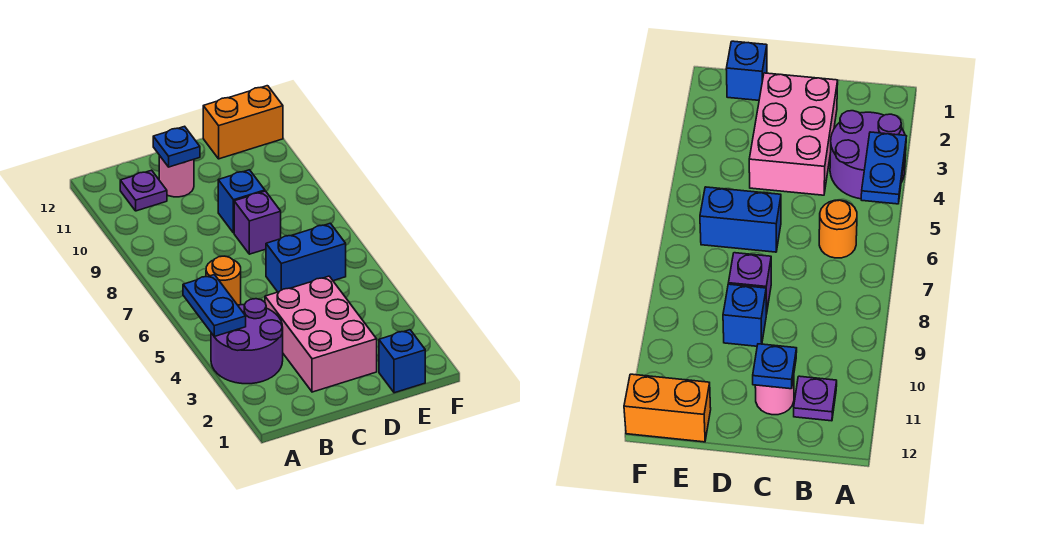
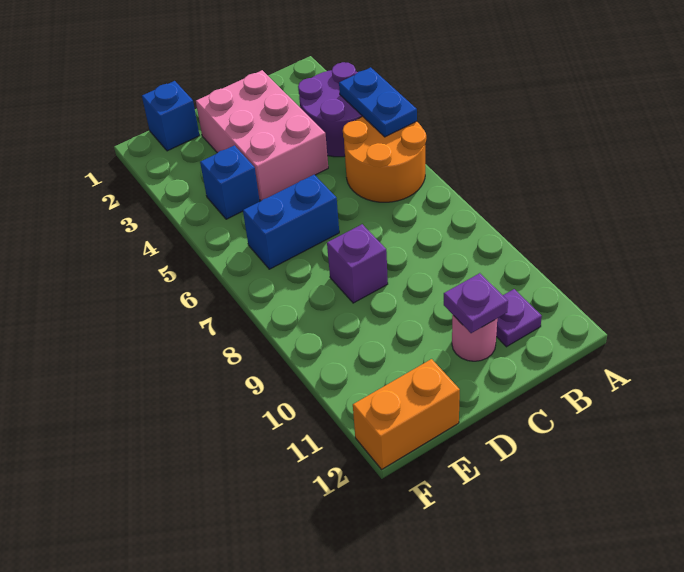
orange round brick B6 level 1 -> orange round brick A5:B6 level 1
blue plate C11 level 2 -> purple plate C11 level 2
blue brick D9 level 1 -> blue brick E4 level 1

